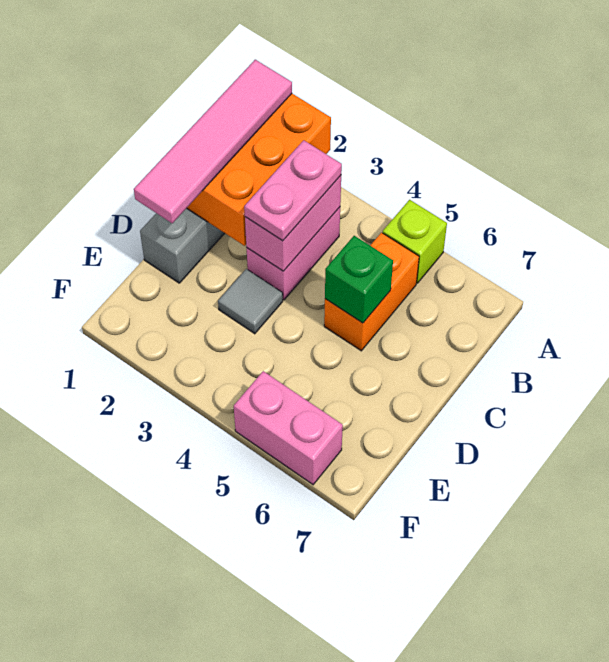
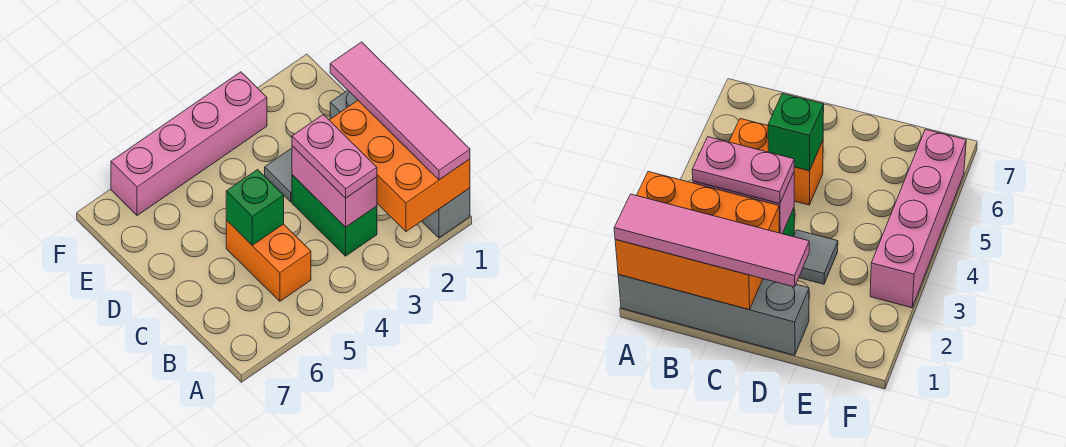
lime brick A5 level 1 -> none
pink brick B3:C3 level 1 -> green brick B3:C3 level 1
pink brick F5:F6 level 1 -> pink brick F3:F6 level 1

